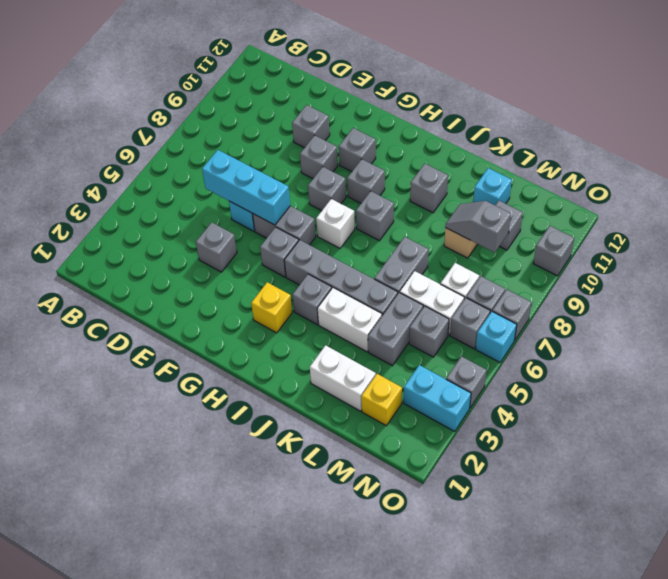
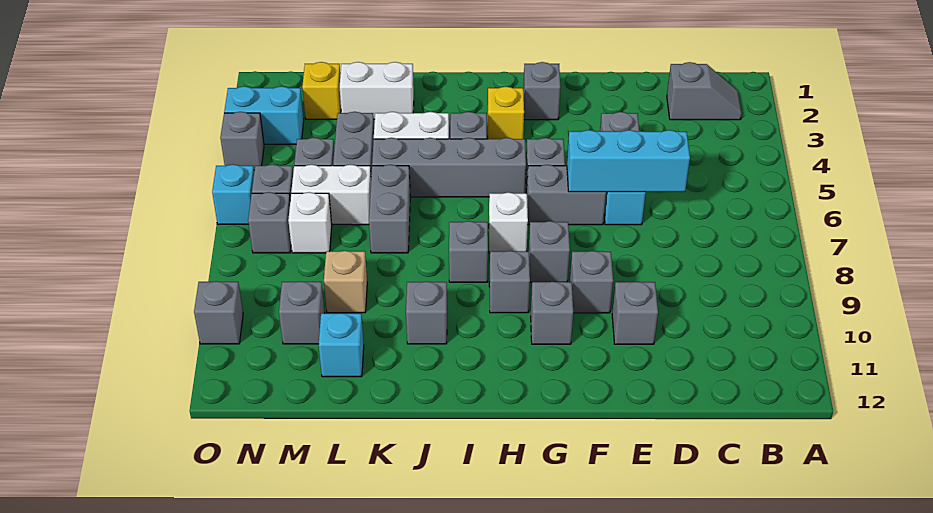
grey slope L9:M9 level 2 top M -> grey slope B2:C2 level 1 top C
grey brick O7 level 1 -> grey brick G2 level 1

